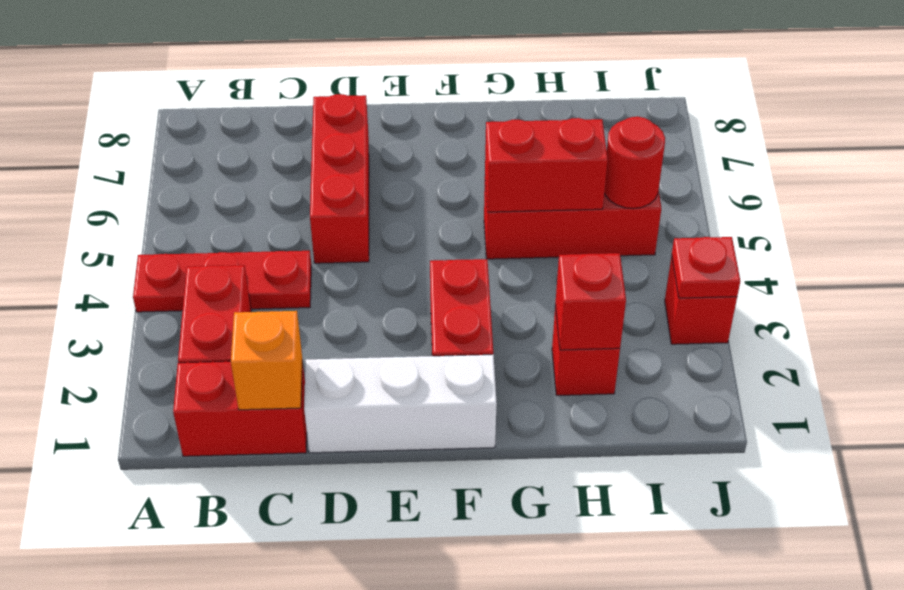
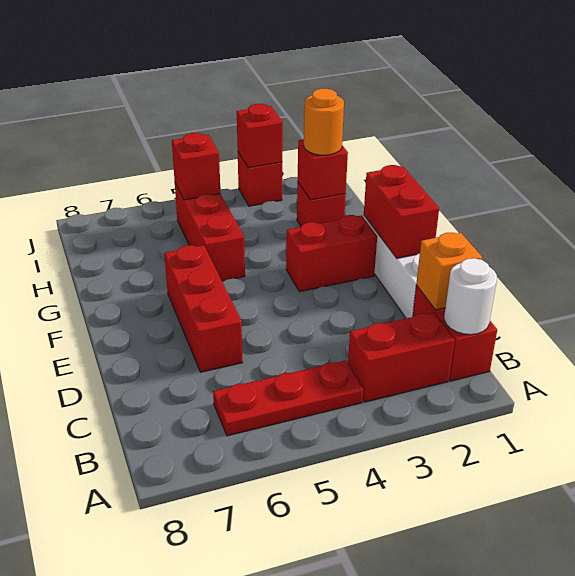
red plate A4:C4 level 1 -> red plate B4:B6 level 1
none -> white round brick B1 level 2
red brick D5:D7 level 1 -> red brick D6:F6 level 1
red brick G5:H5 level 2 -> red brick E1:F1 level 2
none -> orange round brick H2 level 3
red round brick I5 level 2 -> red brick I5 level 2
red plate J3 level 2 -> red brick J3 level 2

